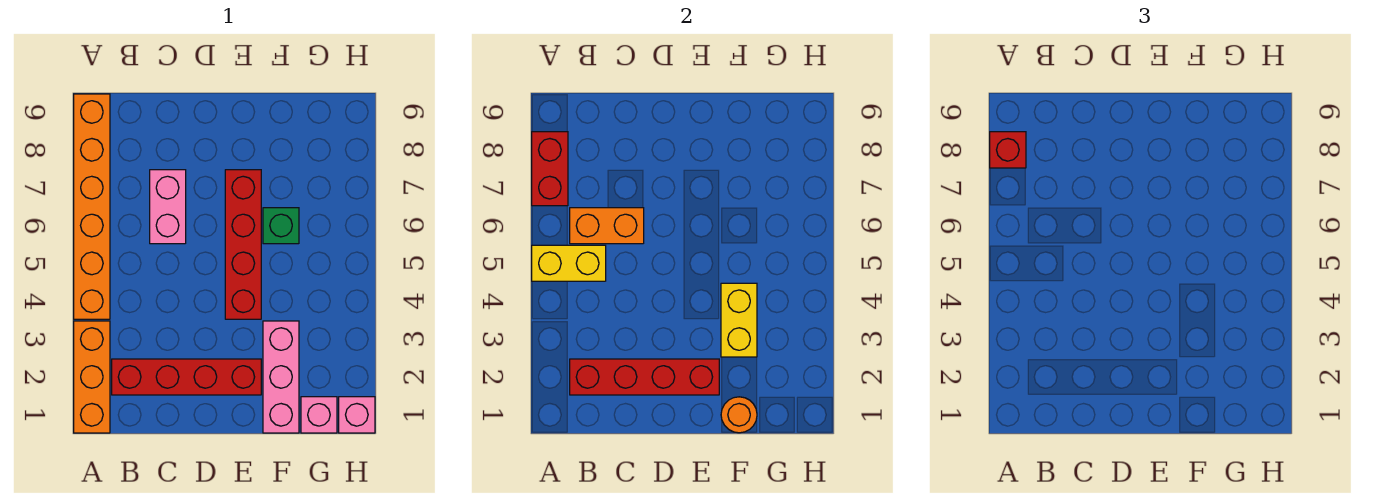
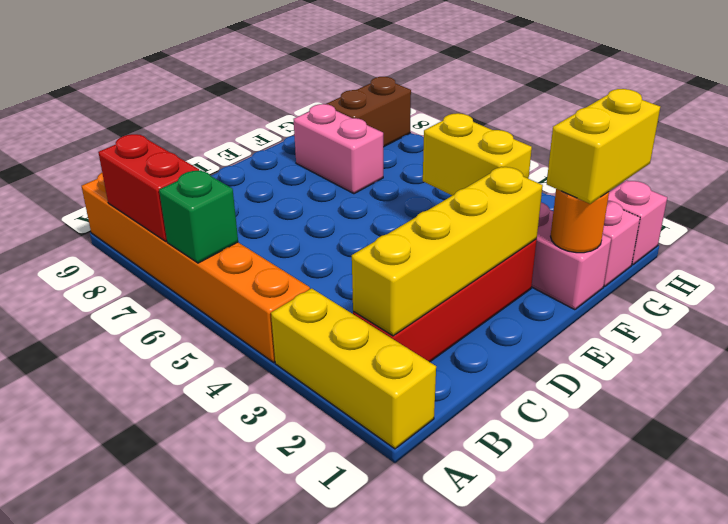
orange brick A1:A3 level 1 -> yellow brick A1:A3 level 1
yellow brick A5:B5 level 2 -> yellow brick F1:G1 level 3
red brick A8 level 3 -> none
red brick B2:E2 level 2 -> yellow brick B2:E2 level 2
orange brick B6:C6 level 2 -> none
pink brick C6:C7 level 1 -> pink brick F7:F8 level 1
red brick E4:E7 level 1 -> none
green brick F6 level 1 -> green brick A6 level 2
none -> brown brick G8:H8 level 1

